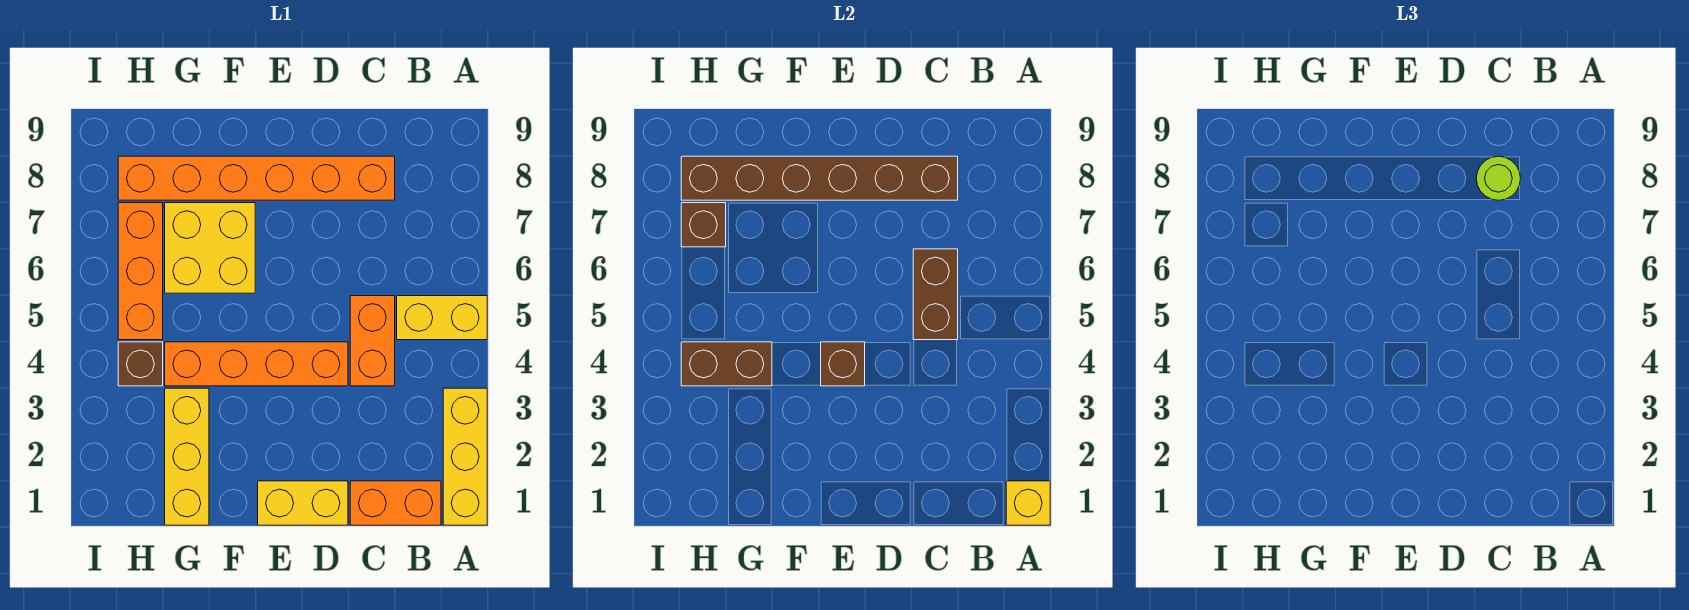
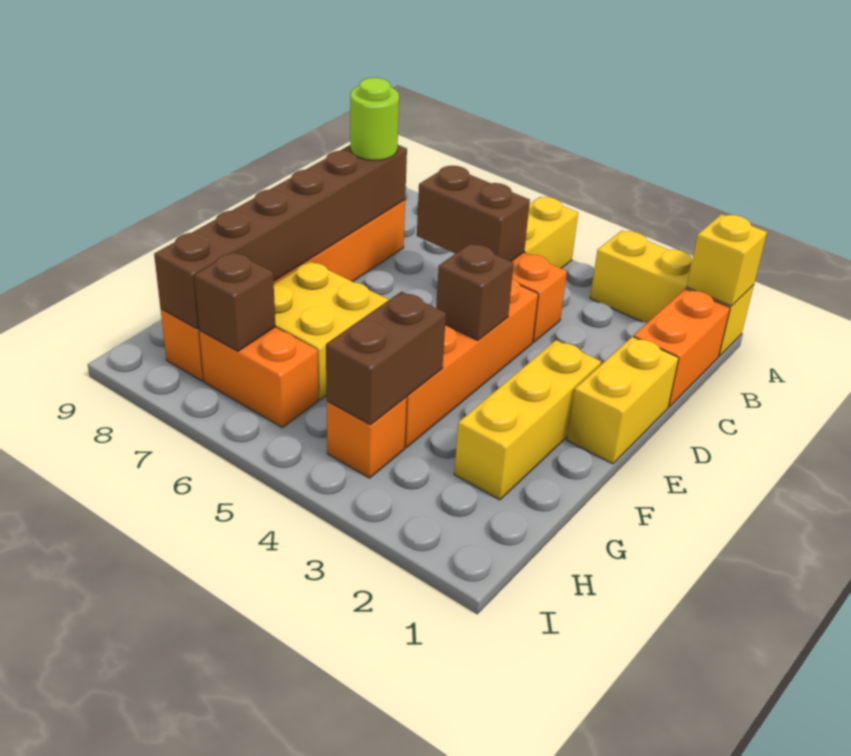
yellow brick G1:G3 level 1 -> yellow brick E2:G2 level 1
brown brick H4 level 1 -> orange brick H4 level 1
orange brick H5:H7 level 1 -> orange brick H6:H7 level 1

